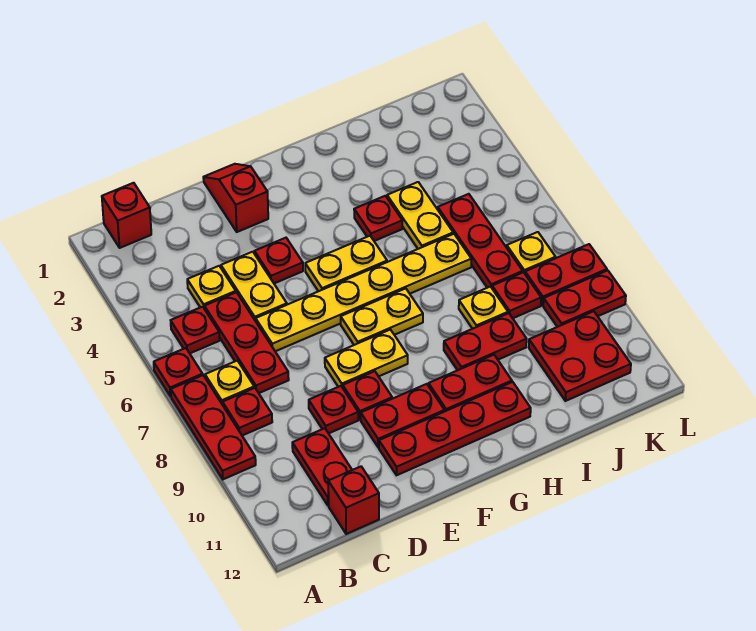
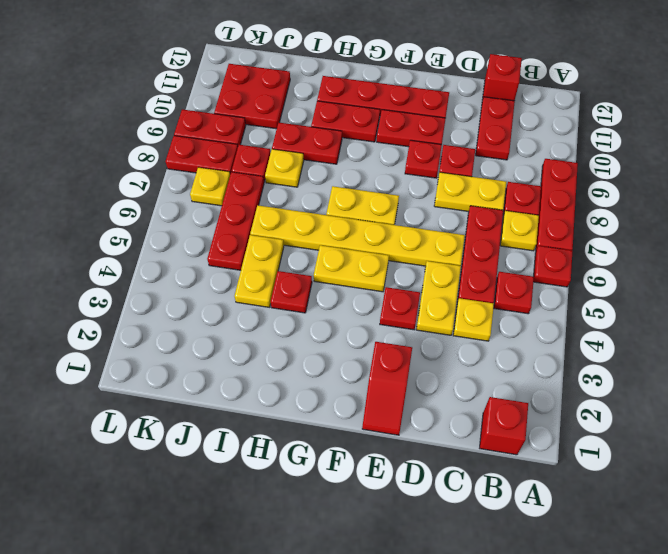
yellow plate E8:F8 level 1 -> yellow plate C8:D8 level 1

